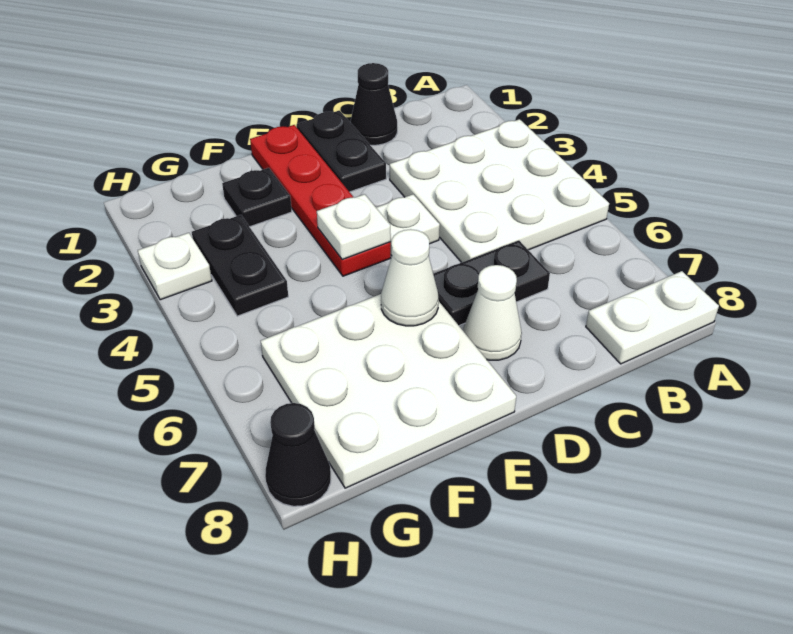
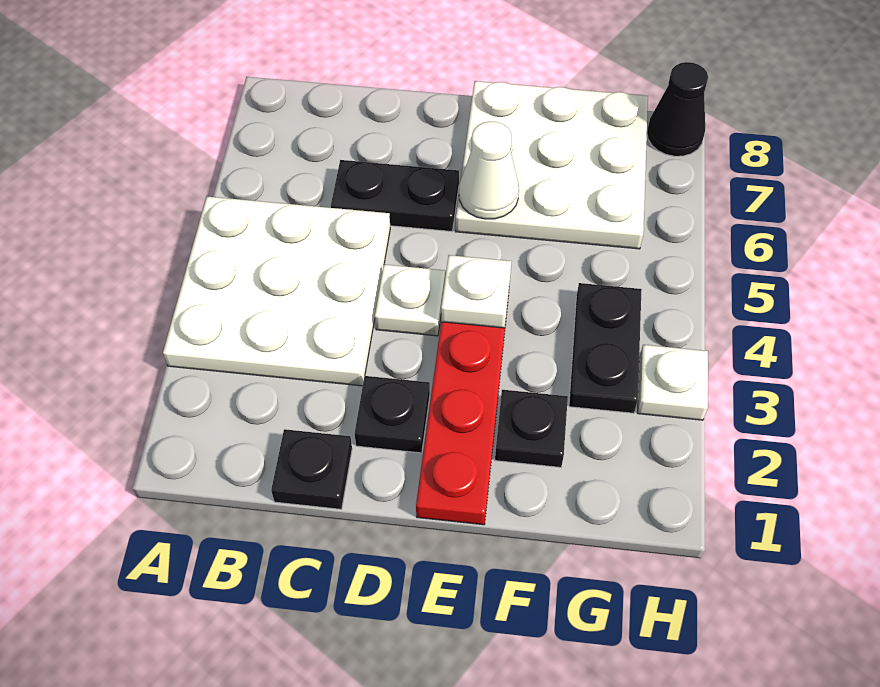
white plate A8:B8 level 1 -> none
black cone C1 level 1 -> black plate C1 level 1
black plate D1:D2 level 1 -> black plate D2 level 1
white cone D7 level 1 -> none

